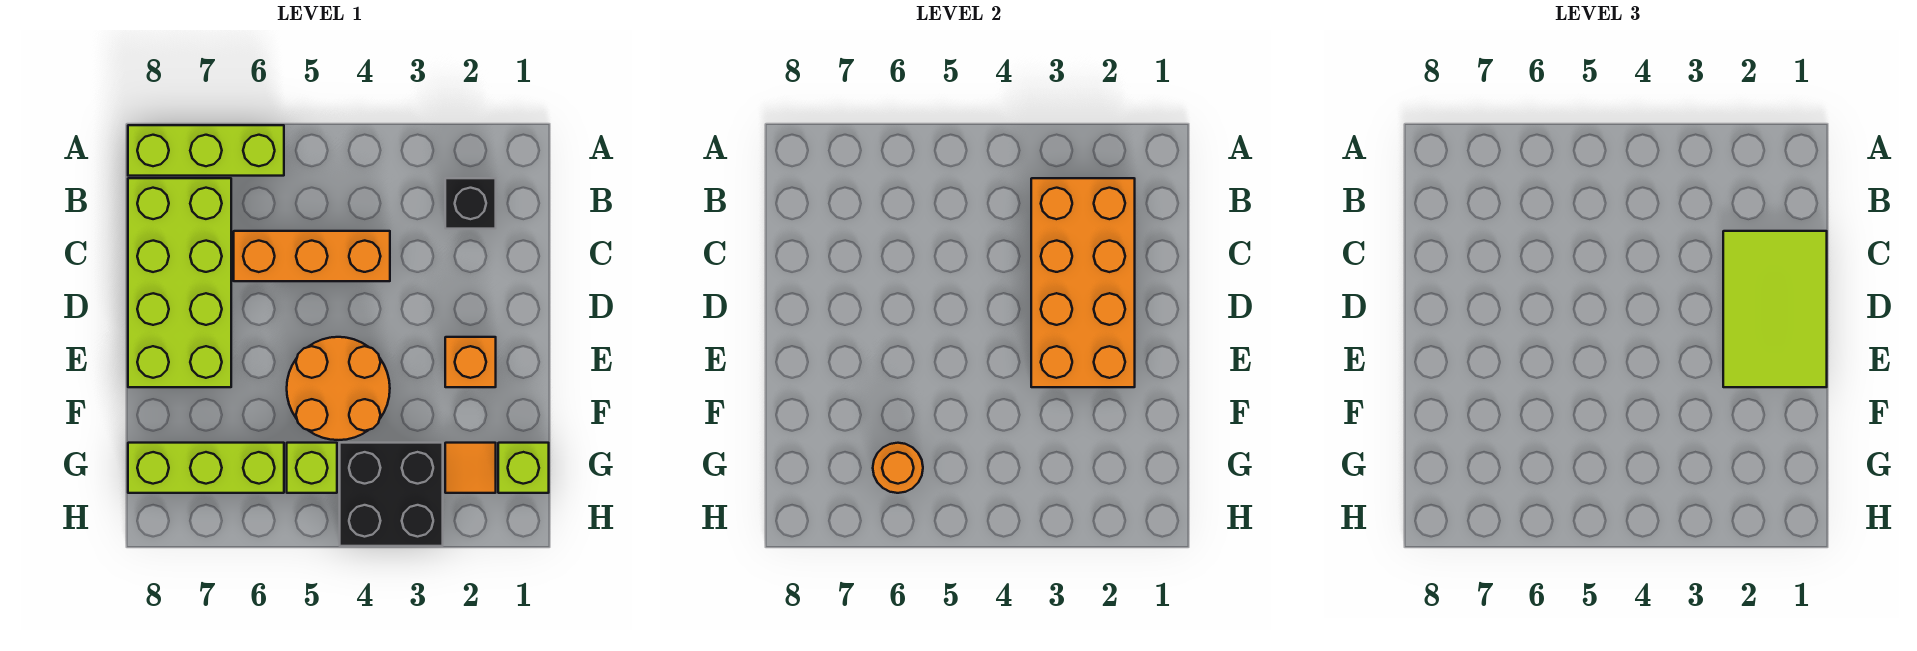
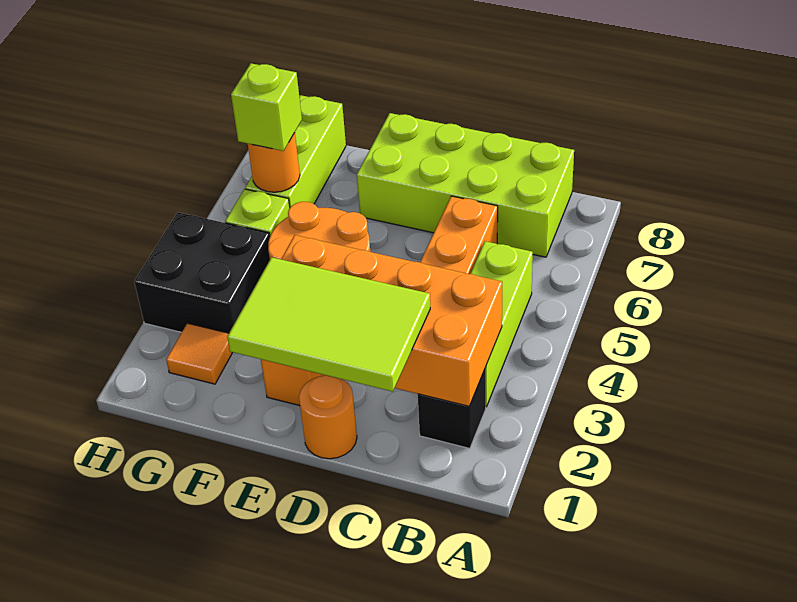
lime brick A6:A8 level 1 -> lime brick B3:B5 level 1
none -> orange round brick D1 level 1
lime brick G1 level 1 -> lime brick G6 level 3

